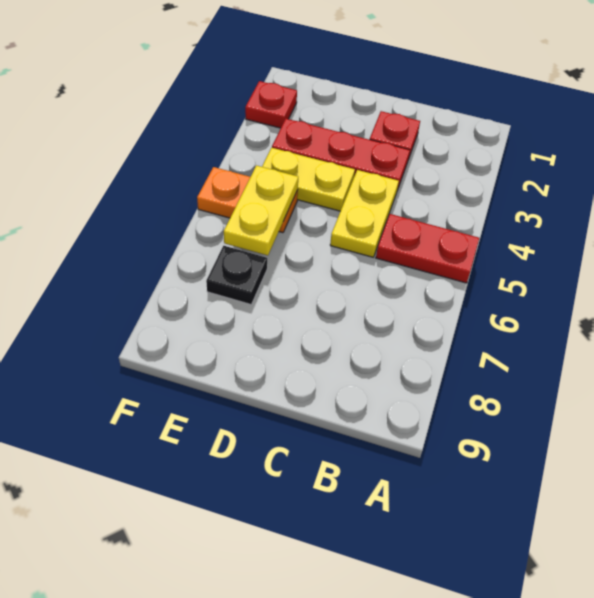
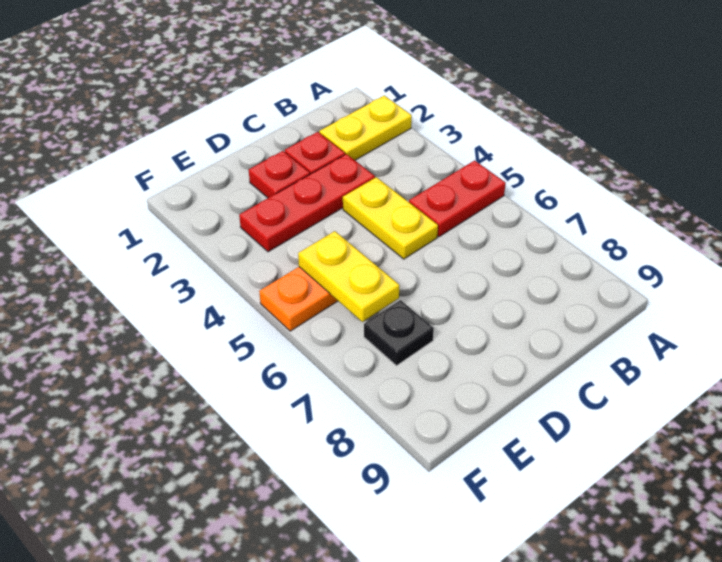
yellow plate D4:E4 level 1 -> yellow plate A2:B2 level 1
red plate F2 level 1 -> red plate D2 level 1

